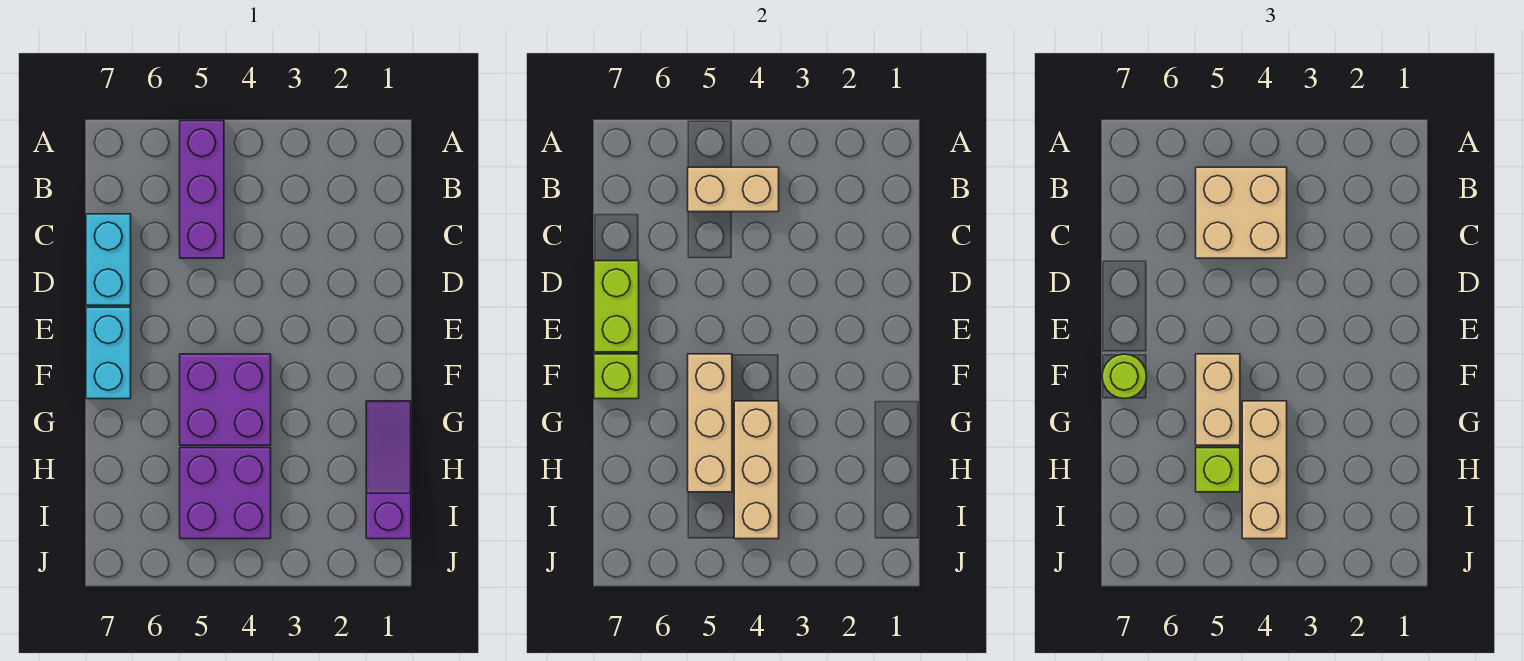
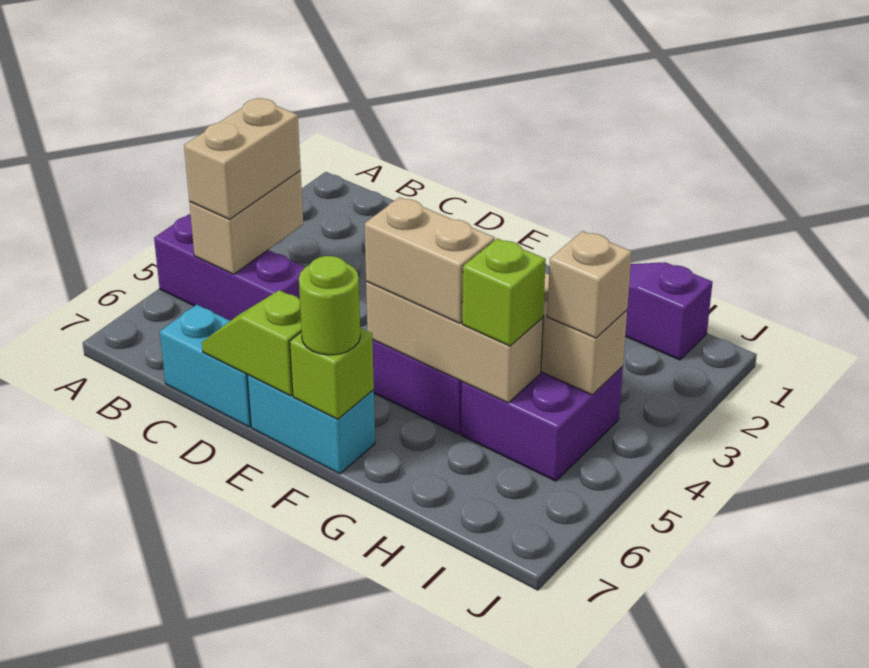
tan brick B4:C5 level 3 -> tan brick B4:B5 level 3
lime brick D7:E7 level 2 -> lime slope D7:E7 level 2 top E
tan brick G4:I4 level 3 -> tan brick I4 level 3

